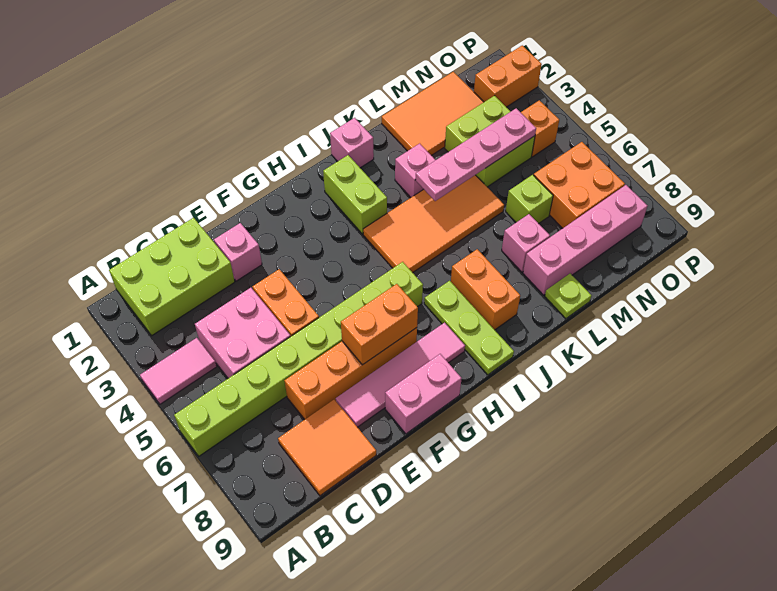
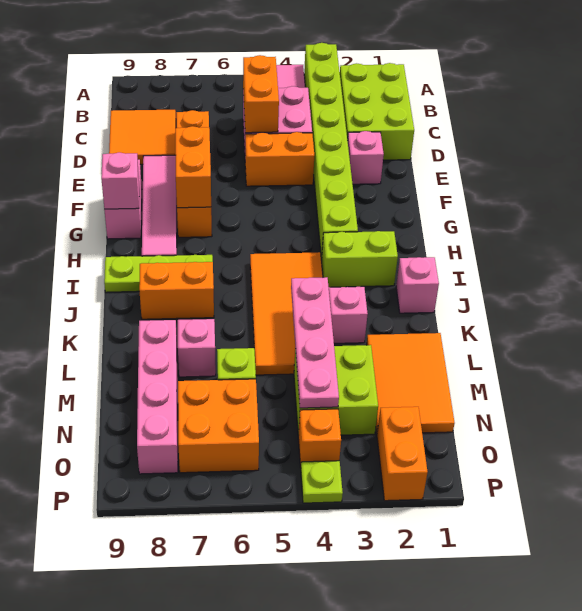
lime brick A6:H6 level 1 -> lime brick A3:H3 level 1
none -> orange brick C5:D5 level 2
none -> pink brick G9 level 2
lime plate L9 level 1 -> lime plate P4 level 1

